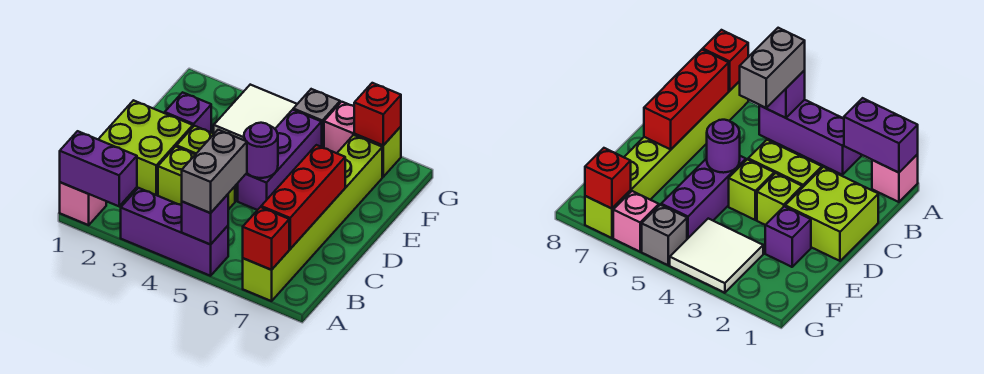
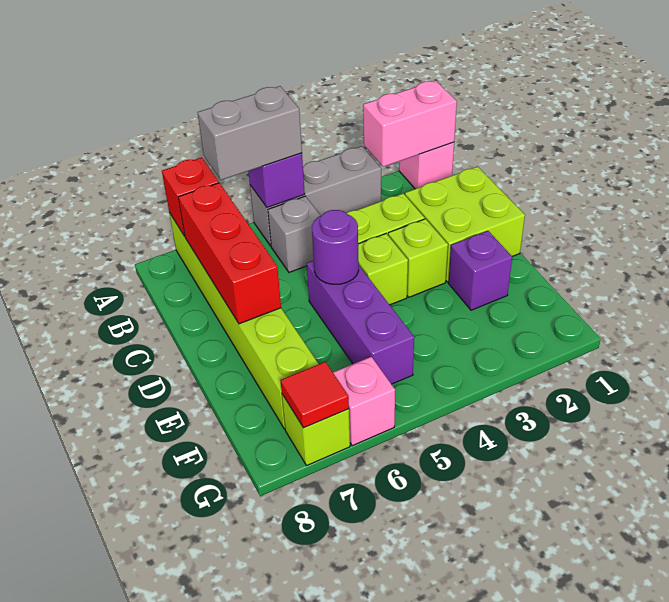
purple brick A1:A2 level 2 -> pink brick A1:A2 level 2
purple brick A3:A5 level 1 -> grey brick A3:A5 level 1
grey brick A5:B5 level 3 -> grey brick A5:A6 level 3
white tile F3:G4 level 1 -> none
grey brick G5 level 1 -> grey brick B5 level 1
red brick G7 level 2 -> red tile G7 level 2

